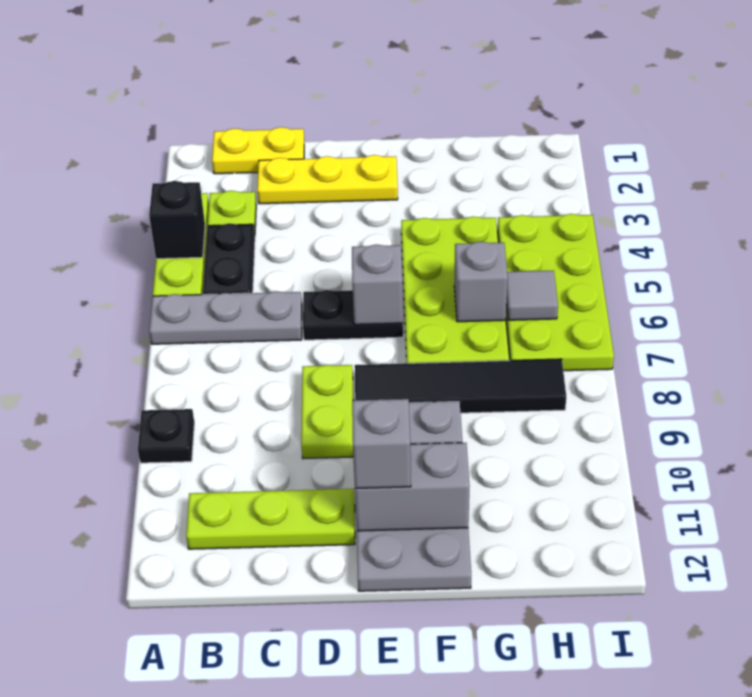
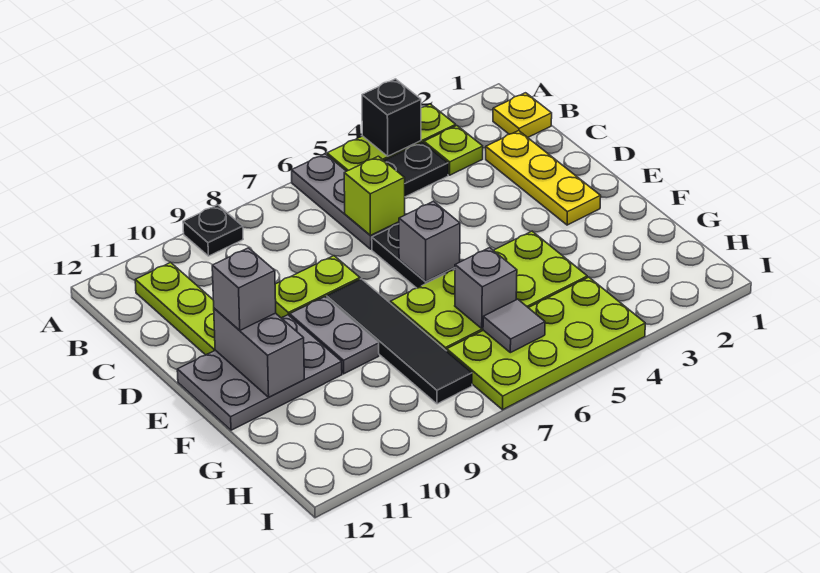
yellow plate B1:C1 level 1 -> yellow plate B1 level 1
none -> lime brick C6 level 2

